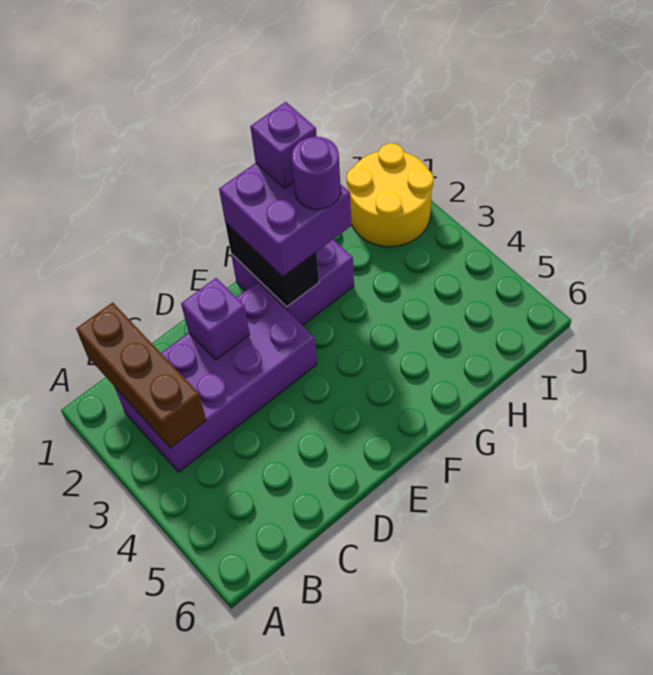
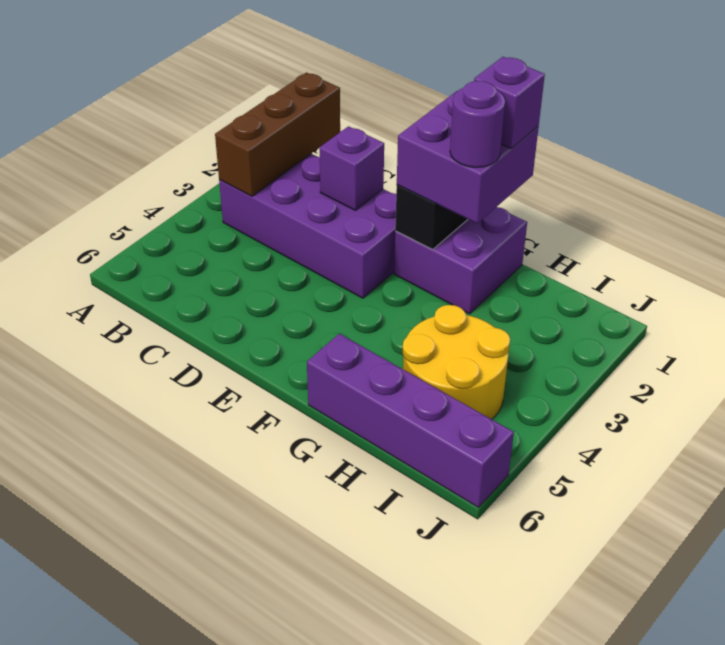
none -> purple brick G6:J6 level 1
yellow round brick I1:J2 level 1 -> yellow round brick H4:I5 level 1

